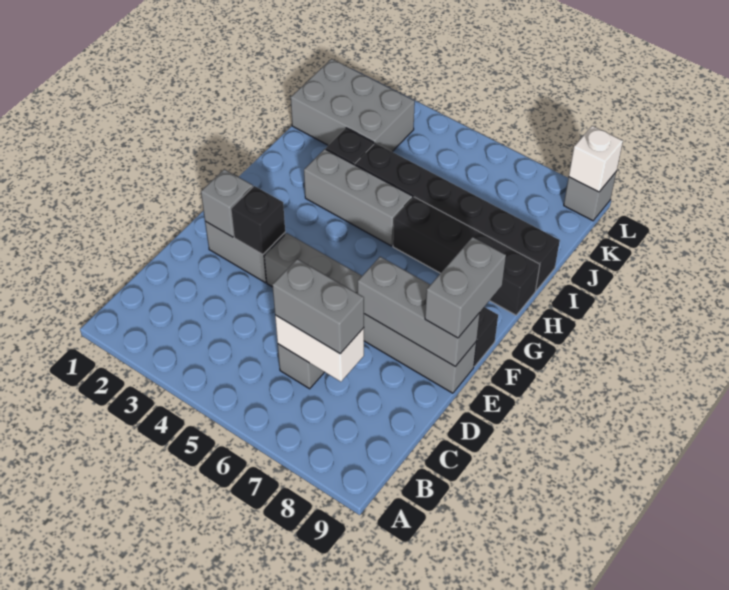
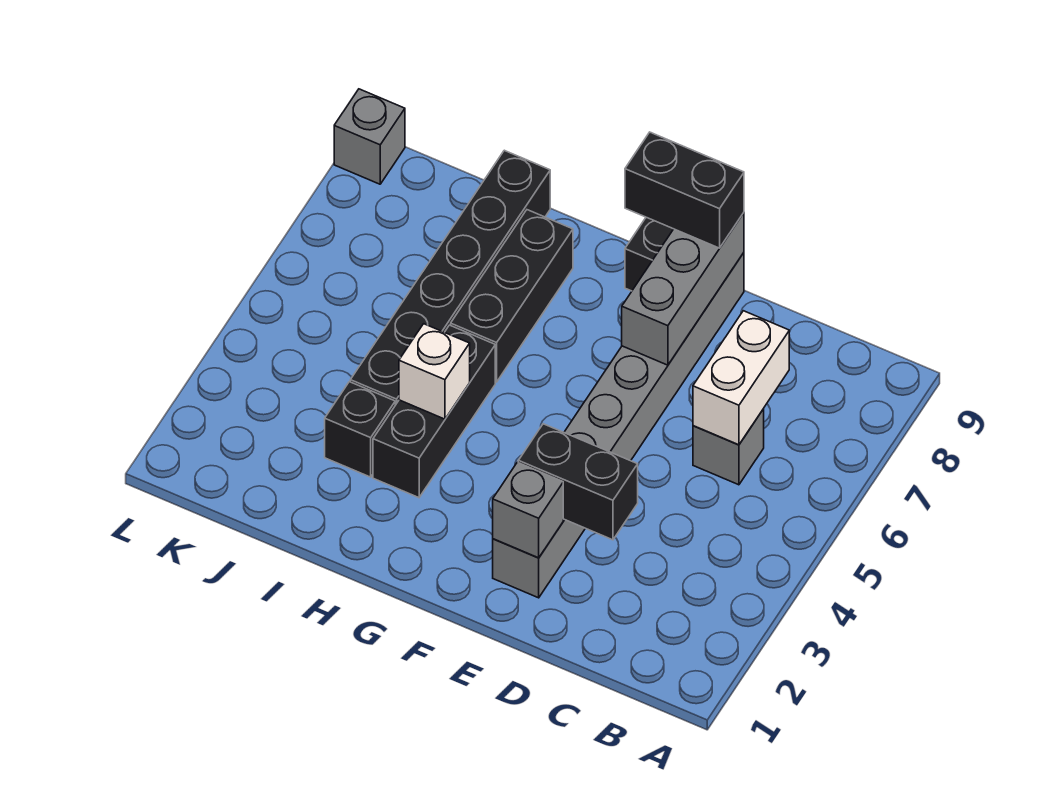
grey brick C6:C7 level 3 -> none
black brick E3 level 2 -> black brick D3:E3 level 2
grey brick E9:F9 level 3 -> black brick E9:F9 level 3
grey brick H3:H5 level 1 -> black brick H3:H5 level 1
black brick H6:H9 level 1 -> black brick H6:H8 level 1
grey brick J1:K3 level 1 -> none
white brick L9 level 2 -> white brick H4 level 2

